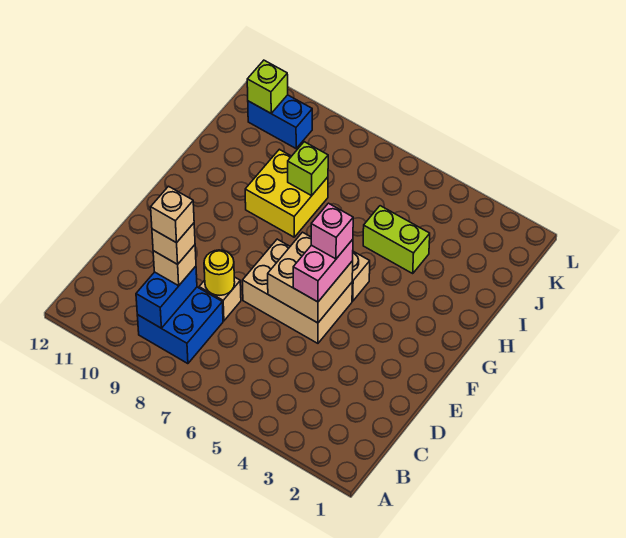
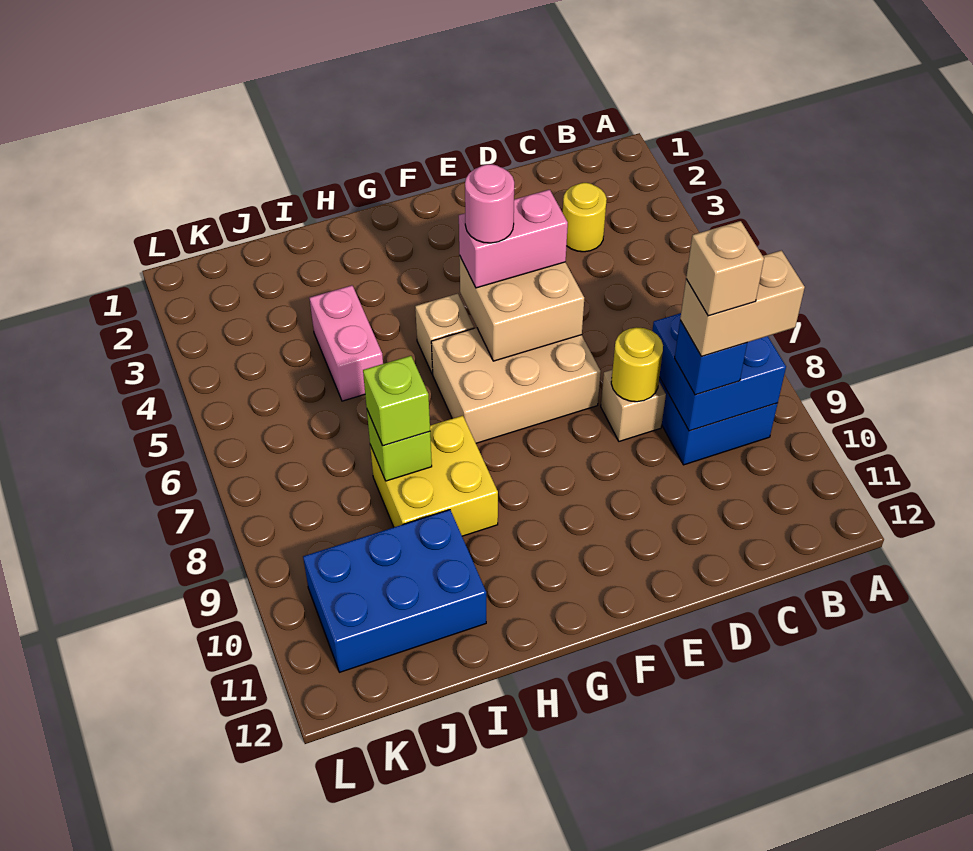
blue brick B9:C9 level 2 -> blue brick B8:C9 level 2
none -> yellow round brick C3 level 1
tan brick C9 level 3 -> blue brick C9 level 3
tan brick C9 level 4 -> tan brick B9:C9 level 4
tan brick E5:F7 level 1 -> tan brick E6:G7 level 1
pink brick F5 level 4 -> pink round brick F5 level 4
lime brick I4:I5 level 1 -> pink brick I4:I5 level 1
blue brick K10:K11 level 1 -> blue brick I10:K11 level 1
lime brick K11 level 2 -> lime brick I8 level 3

